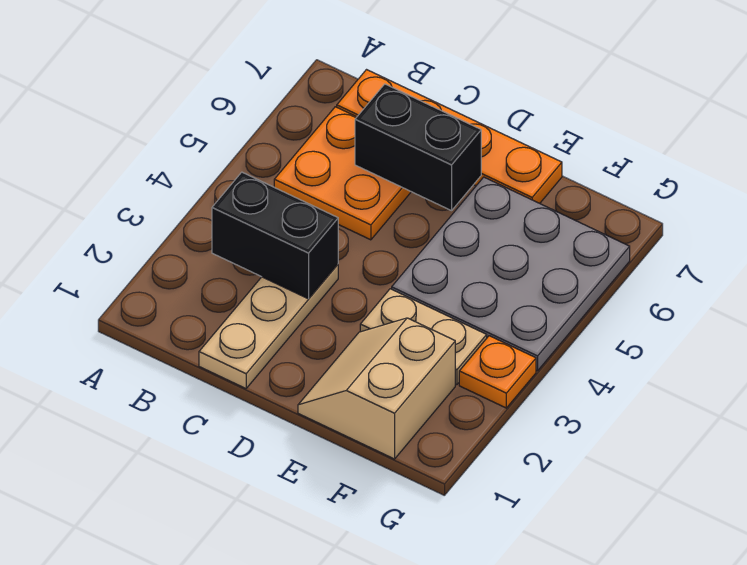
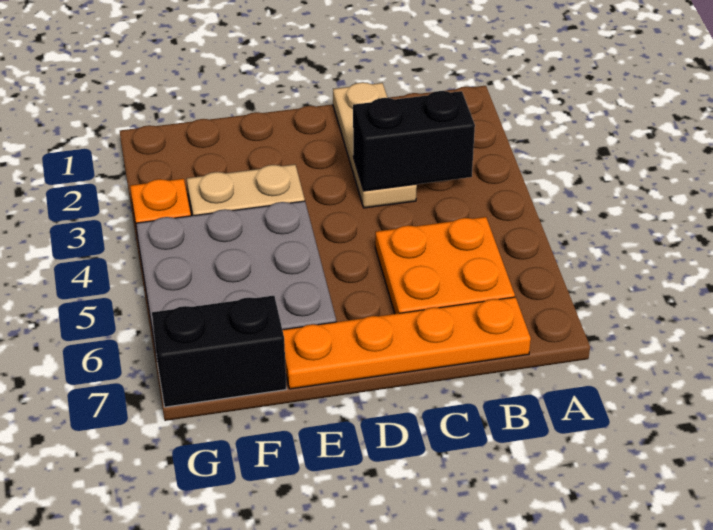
black brick C6:D6 level 2 -> black brick F7:G7 level 1
tan slope E1:F2 level 1 top F -> none

